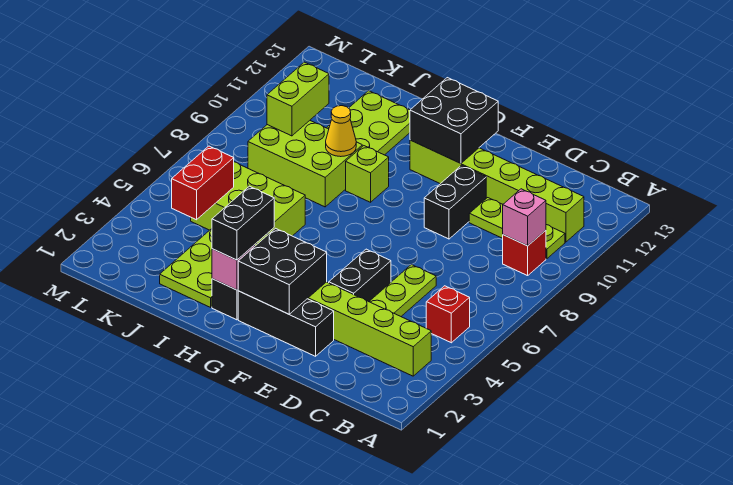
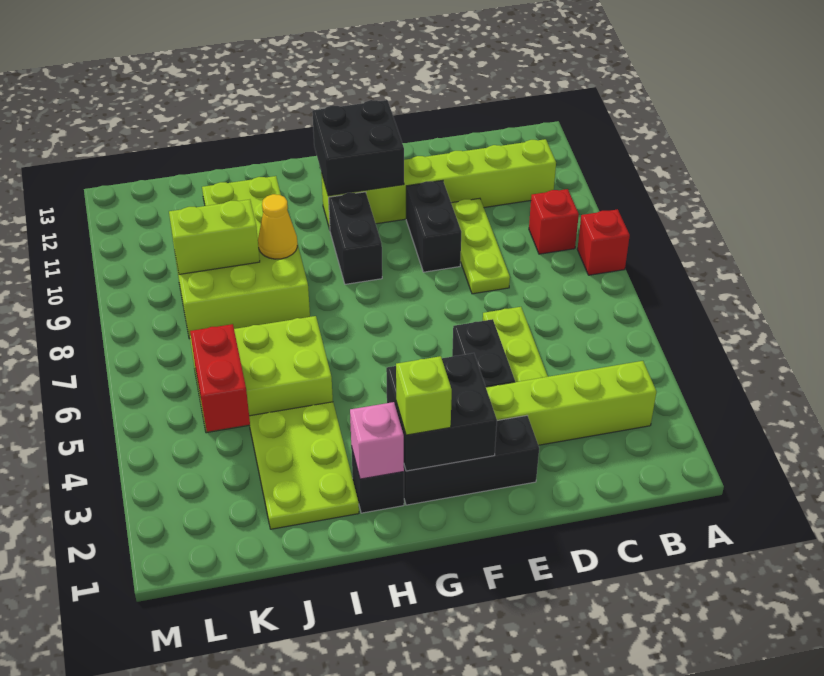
red brick B5 level 1 -> red brick A8 level 1
pink brick B9 level 2 -> none
lime plate B10:D10 level 1 -> lime plate D8:D10 level 1
black brick H2:H3 level 3 -> black brick G9:G10 level 1
lime brick H9 level 1 -> lime brick G2 level 3
lime brick K9:K10 level 2 -> lime brick J9:K9 level 2

